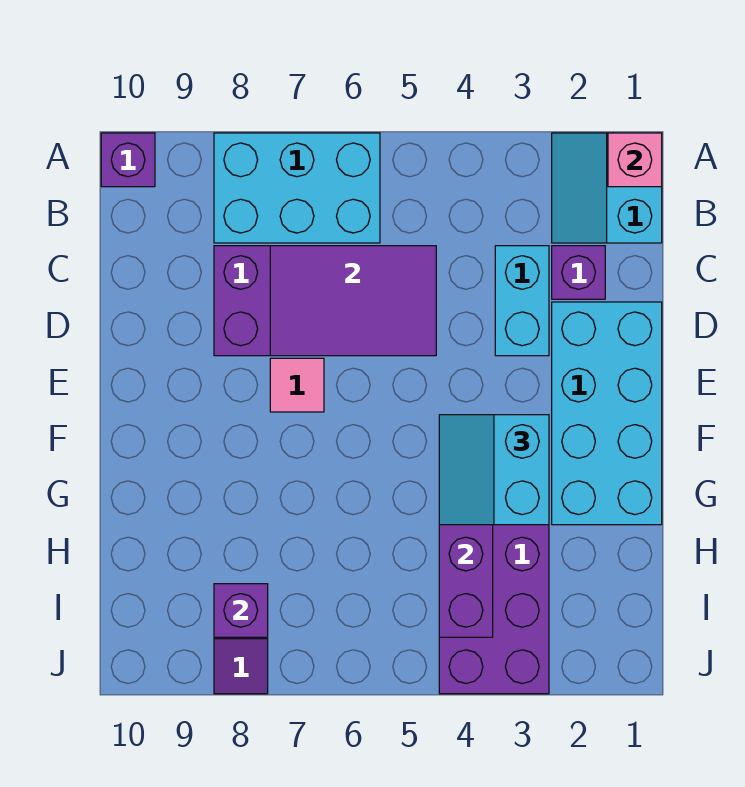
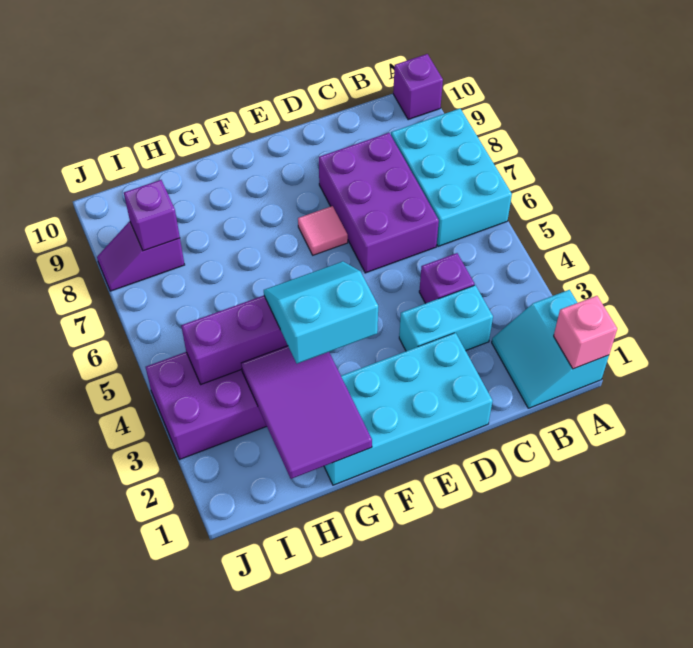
cyan slope A1:B2 level 1 top 1 -> cyan slope A1:B2 level 1 top A
purple brick C2 level 1 -> purple brick C4 level 1
purple tile C5:D7 level 2 -> purple tile G1:H3 level 2

